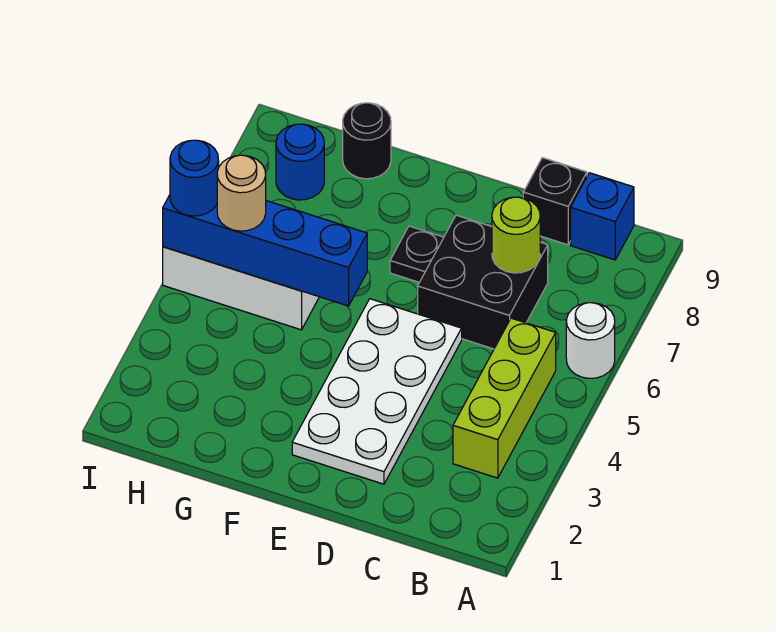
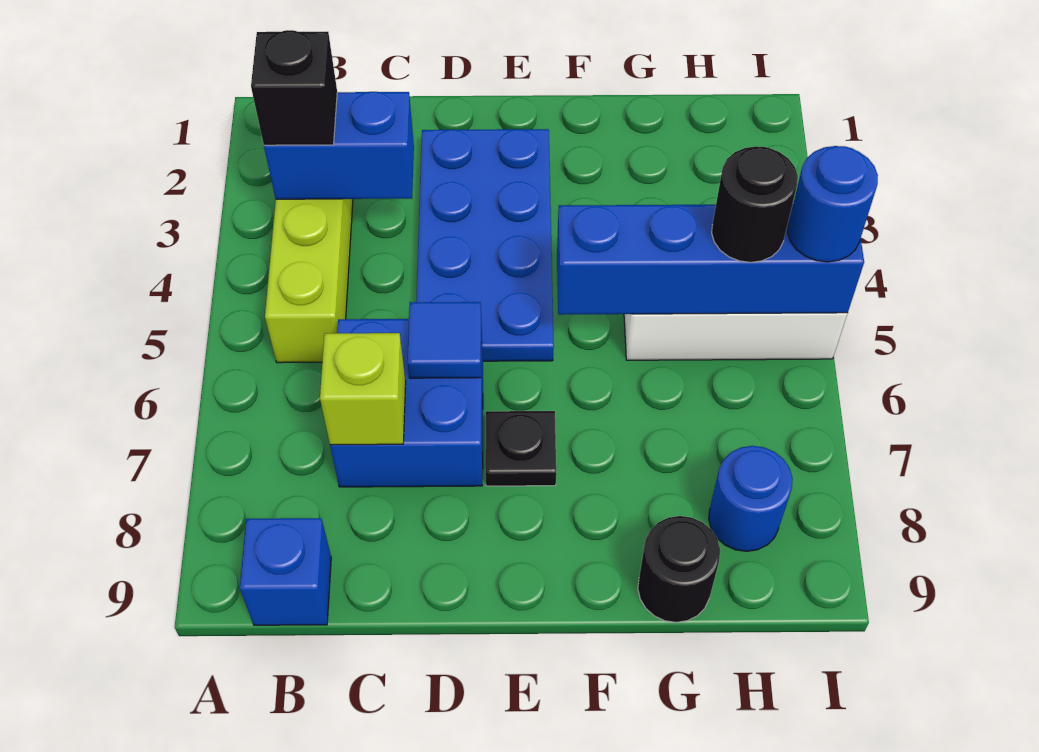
white round brick A6 level 1 -> none
none -> blue brick B3:C3 level 2
black brick C6:D7 level 1 -> blue brick C6:D7 level 1
lime round brick C7 level 2 -> lime brick C7 level 2
black brick C9 level 1 -> black brick B3 level 3
white plate D2:E5 level 1 -> blue plate D2:E5 level 1
none -> blue tile D6 level 2
tan round brick H5 level 3 -> black round brick H5 level 3

